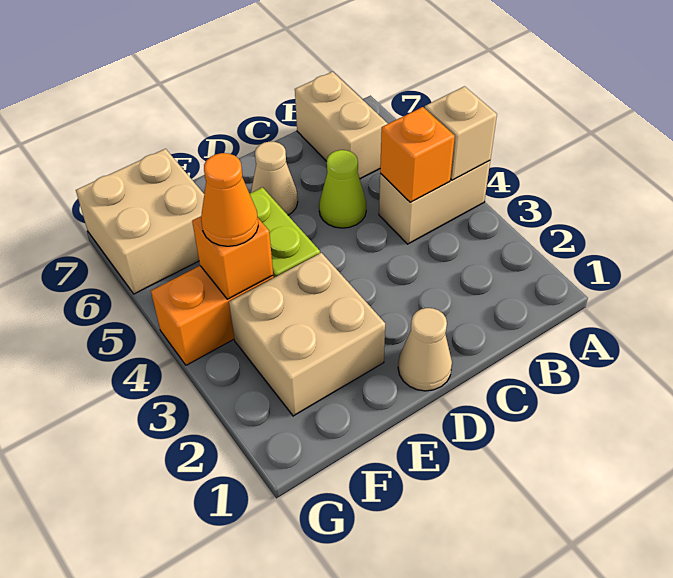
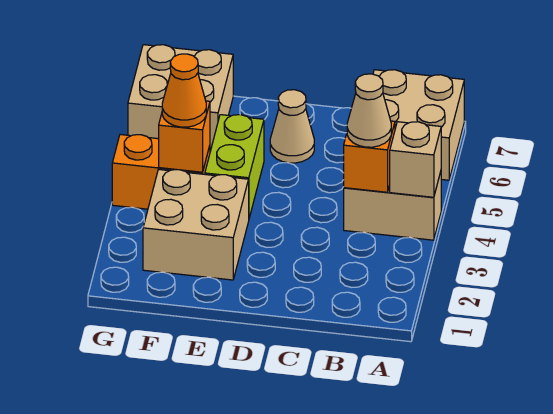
tan brick B6:B7 level 1 -> tan brick A6:B7 level 1
lime cone C5 level 1 -> none
tan cone D1 level 1 -> tan cone B4 level 3

